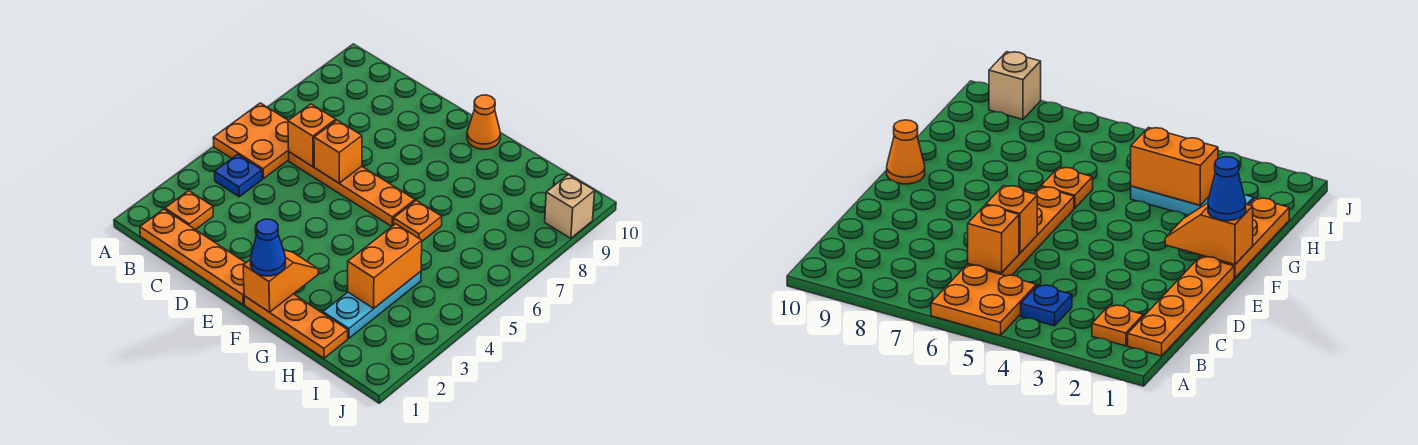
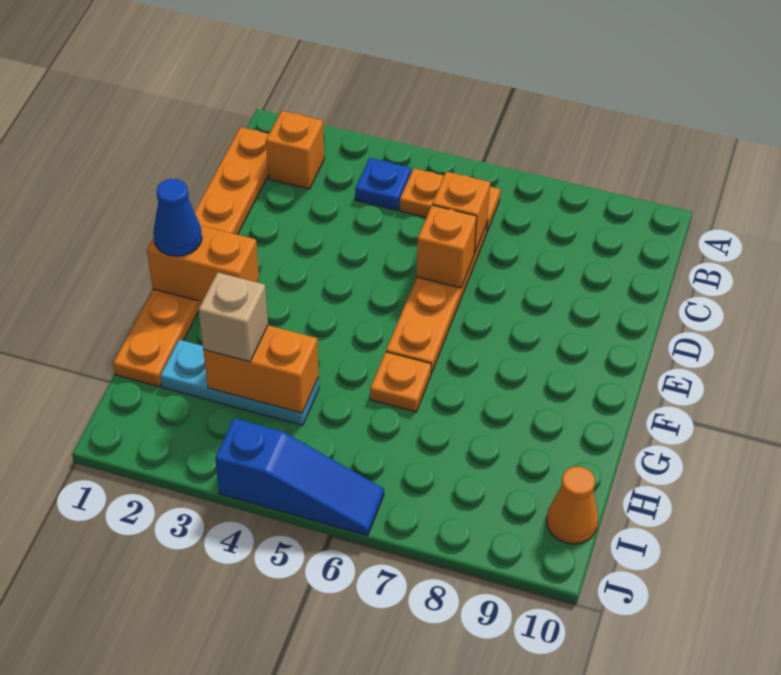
orange plate A5:B6 level 1 -> orange plate B5:B6 level 1
orange plate B2 level 1 -> orange brick B2 level 1
orange slope F1:F2 level 2 top 1 -> orange brick F1:F2 level 2
orange cone F10 level 1 -> orange cone I10 level 1
none -> blue slope J4:J6 level 1 top 4
tan brick J9 level 1 -> tan brick H3 level 3

